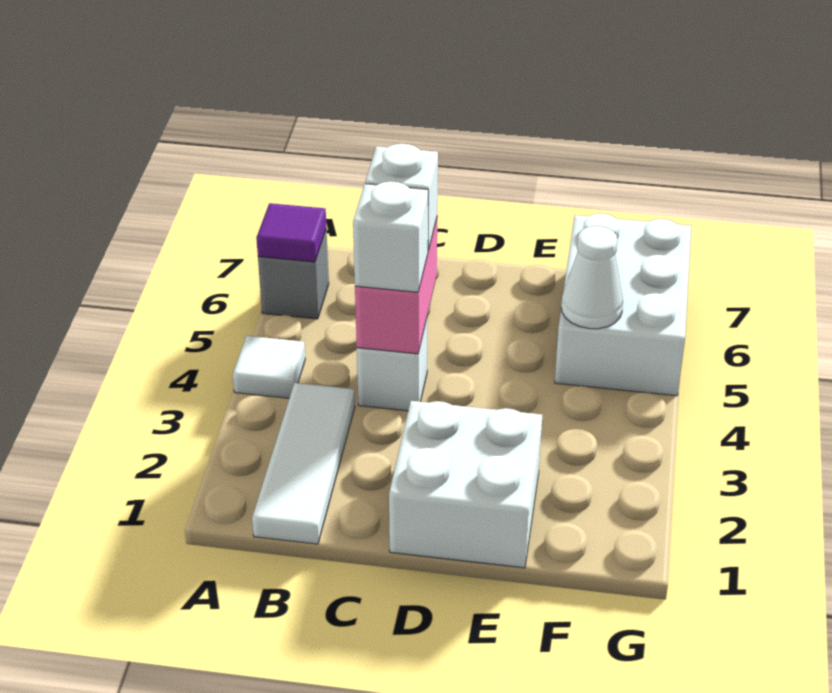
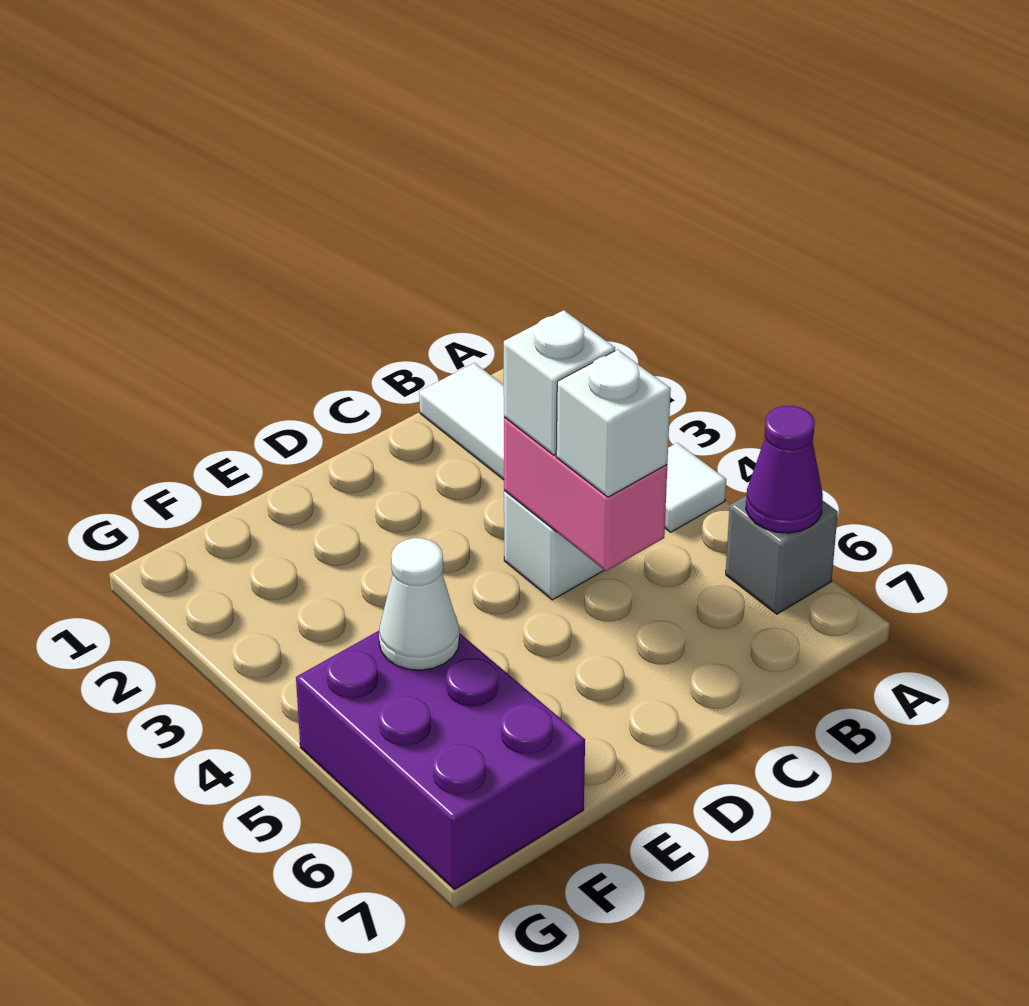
purple tile A6 level 2 -> purple cone A6 level 2
white brick D1:E2 level 1 -> none
white brick F5:G7 level 1 -> purple brick F5:G7 level 1

